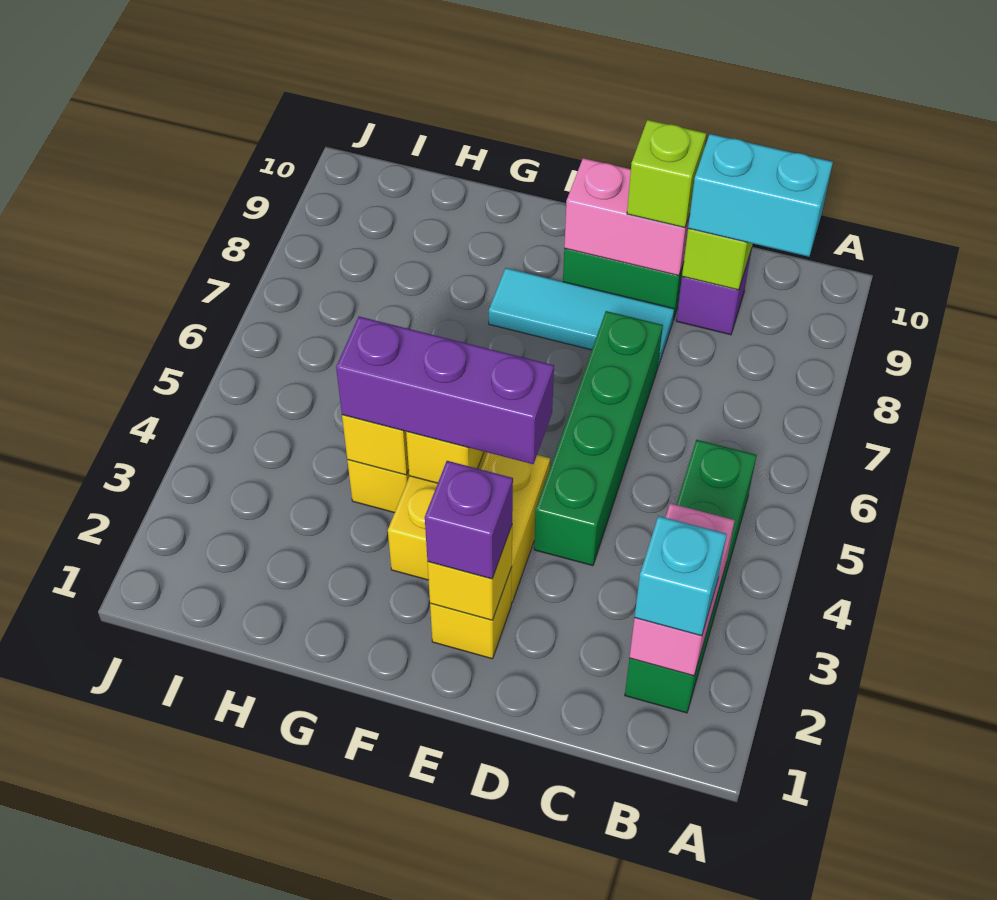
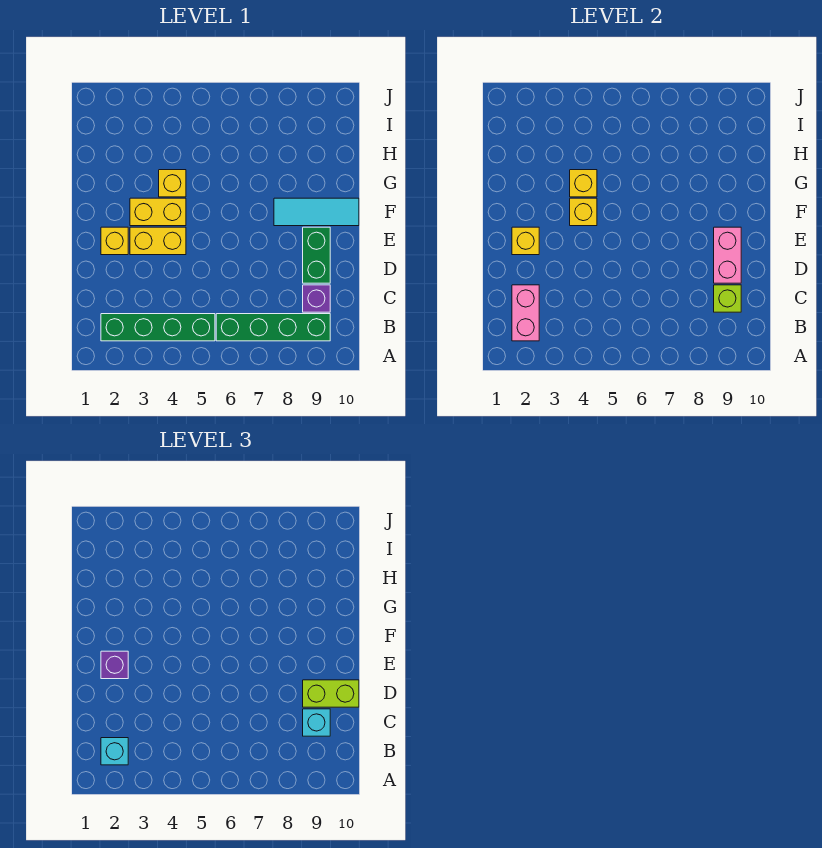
pink brick B2:B3 level 2 -> pink brick B2:C2 level 2
cyan brick B9:C9 level 3 -> cyan brick C9 level 3
green brick D4:D7 level 1 -> green brick B6:B9 level 1
cyan tile D8:F8 level 1 -> cyan tile F8:F10 level 1
lime brick D9 level 3 -> lime brick D9:D10 level 3
purple brick E4:G4 level 3 -> none

